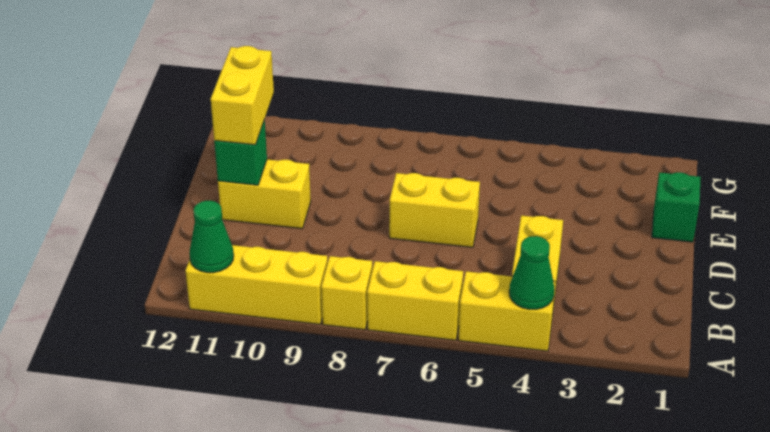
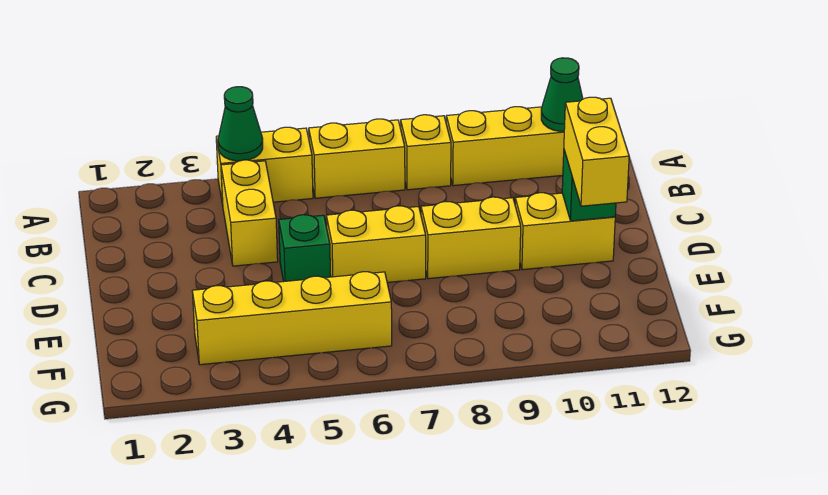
none -> yellow brick D8:D9 level 1
green brick E1 level 1 -> green brick D5 level 1
none -> yellow brick F3:F6 level 1

